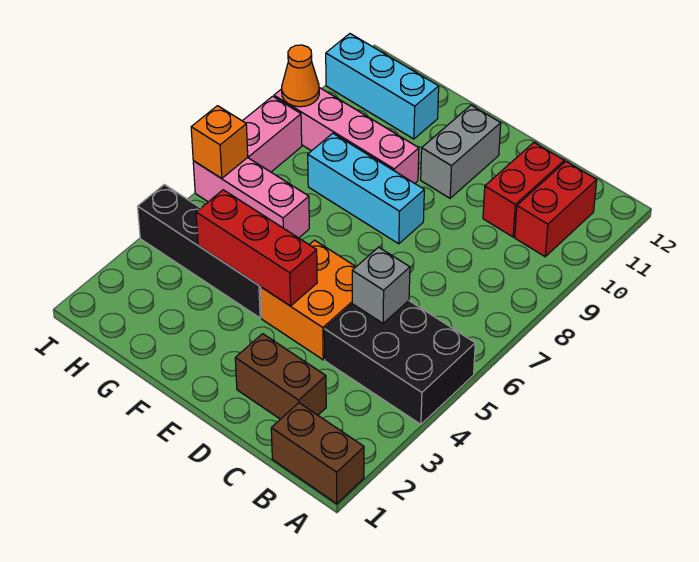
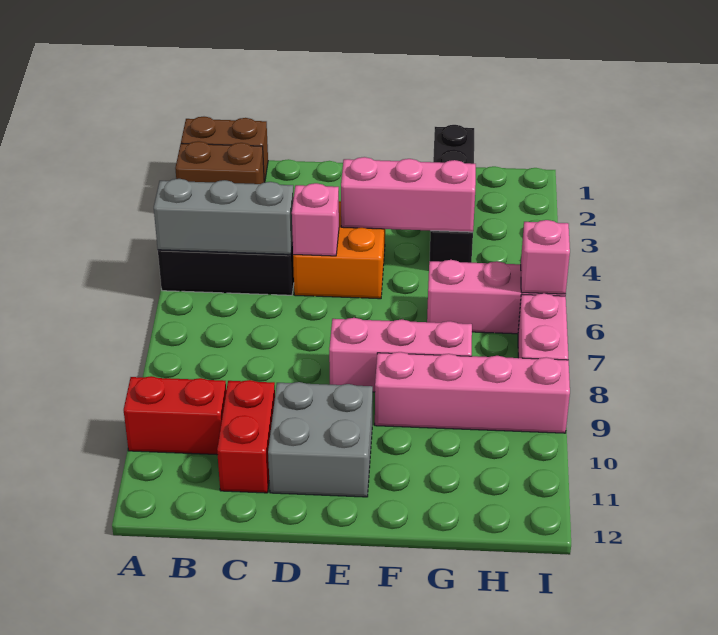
red brick B10:B11 level 1 -> red brick A10:B10 level 1
brown brick C2:D2 level 1 -> brown brick A2:B2 level 1
grey brick C5 level 2 -> grey brick A5:C5 level 2
none -> pink brick D5 level 2
red brick E4:G4 level 2 -> pink brick E4:G4 level 2
cyan brick E8:G8 level 1 -> pink brick E8:G8 level 1
grey brick E10:E11 level 1 -> grey brick D10:E11 level 1
black brick F4:I4 level 1 -> black brick G1:G4 level 1
cyan brick G11:I11 level 1 -> none
orange brick I6 level 2 -> pink brick I6 level 2
orange cone I9 level 2 -> none

